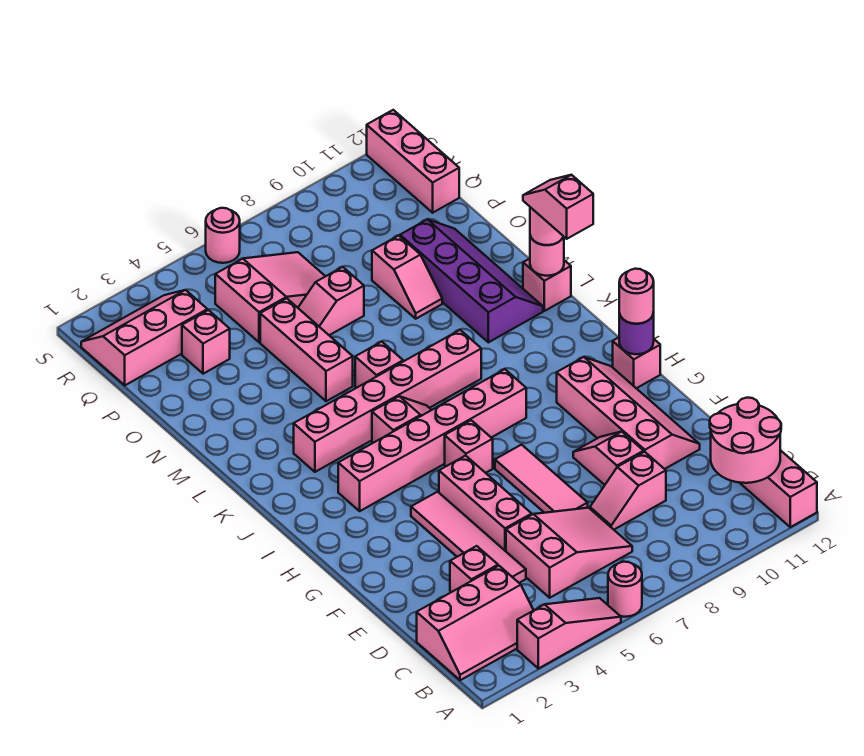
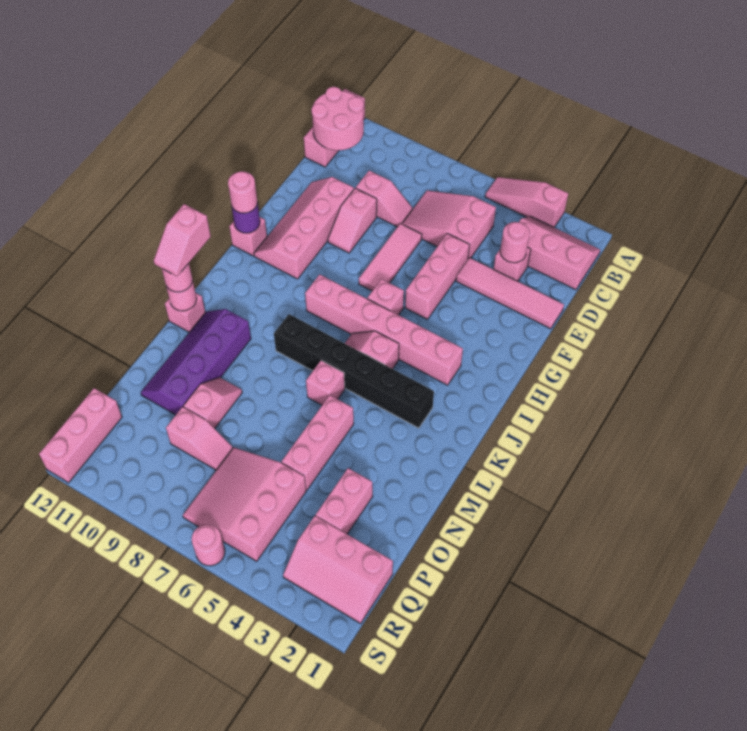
pink round brick A6 level 1 -> pink round brick D3 level 2
pink tile D4:G4 level 1 -> pink tile E1:E4 level 1
pink brick K3:K8 level 1 -> black brick K3:K8 level 1
pink slope O6:O7 level 1 top 7 -> pink slope P8:P9 level 1 top 9
pink brick P3 level 1 -> pink brick O3:P3 level 1
pink slope P5:Q7 level 1 top 5 -> pink slope P5:R7 level 1 top 5

